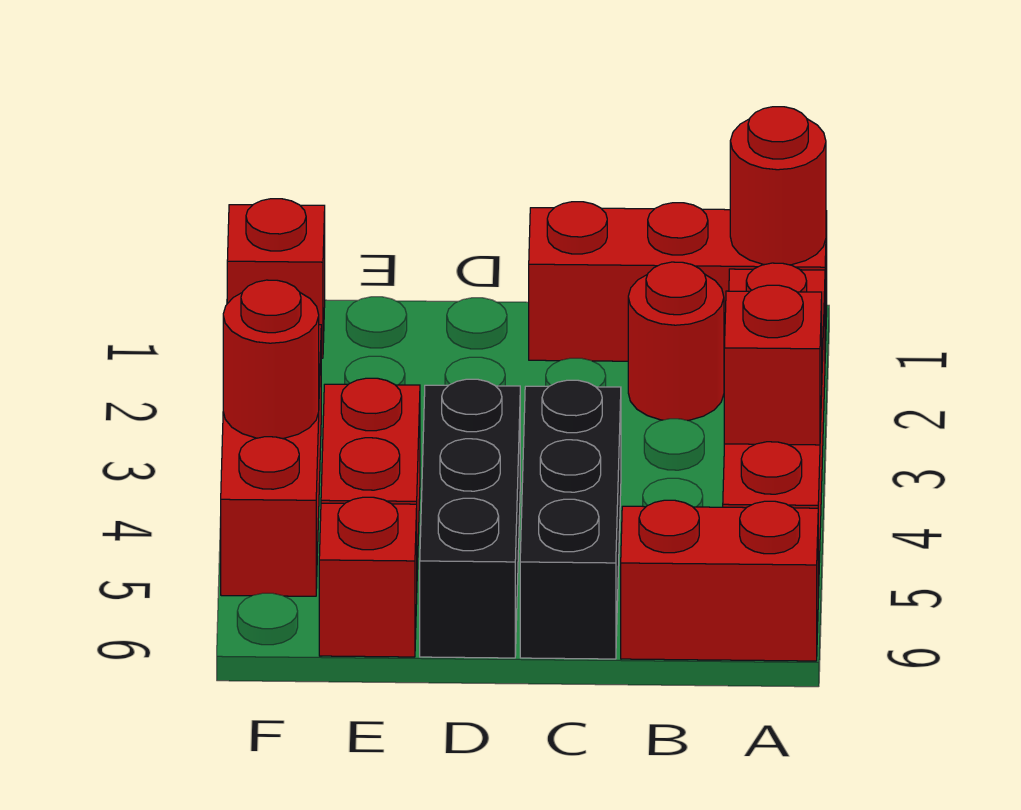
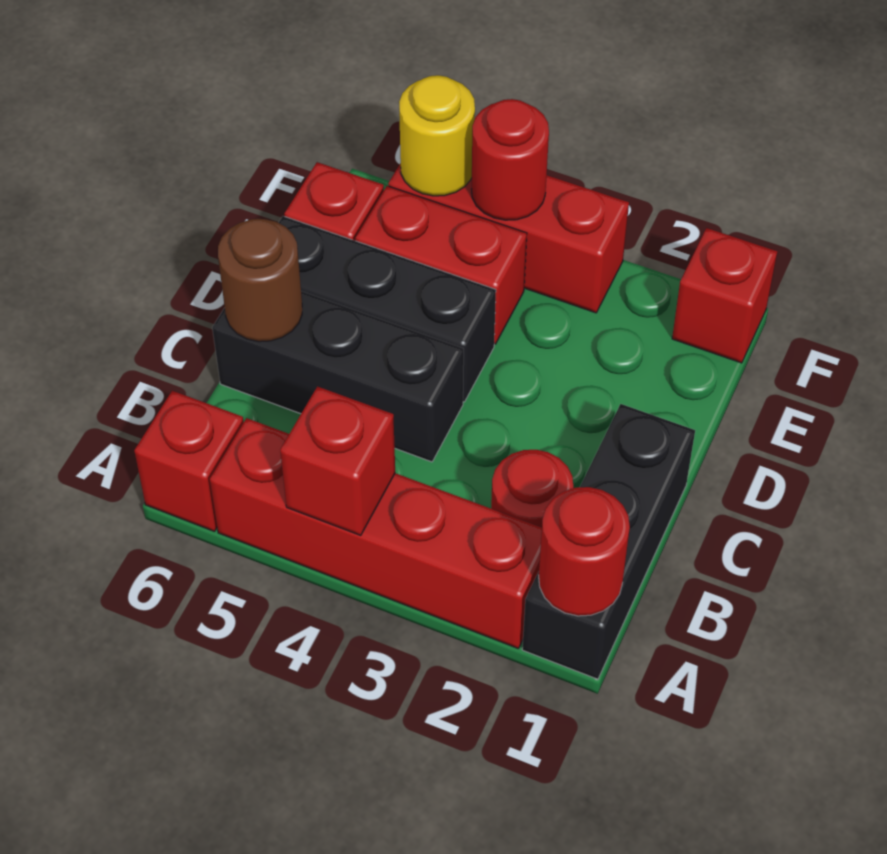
red brick A1:C1 level 1 -> black brick A1:C1 level 1
red brick A6:B6 level 1 -> red brick A6 level 1
none -> brown round brick C6 level 2
none -> yellow round brick F5 level 2

